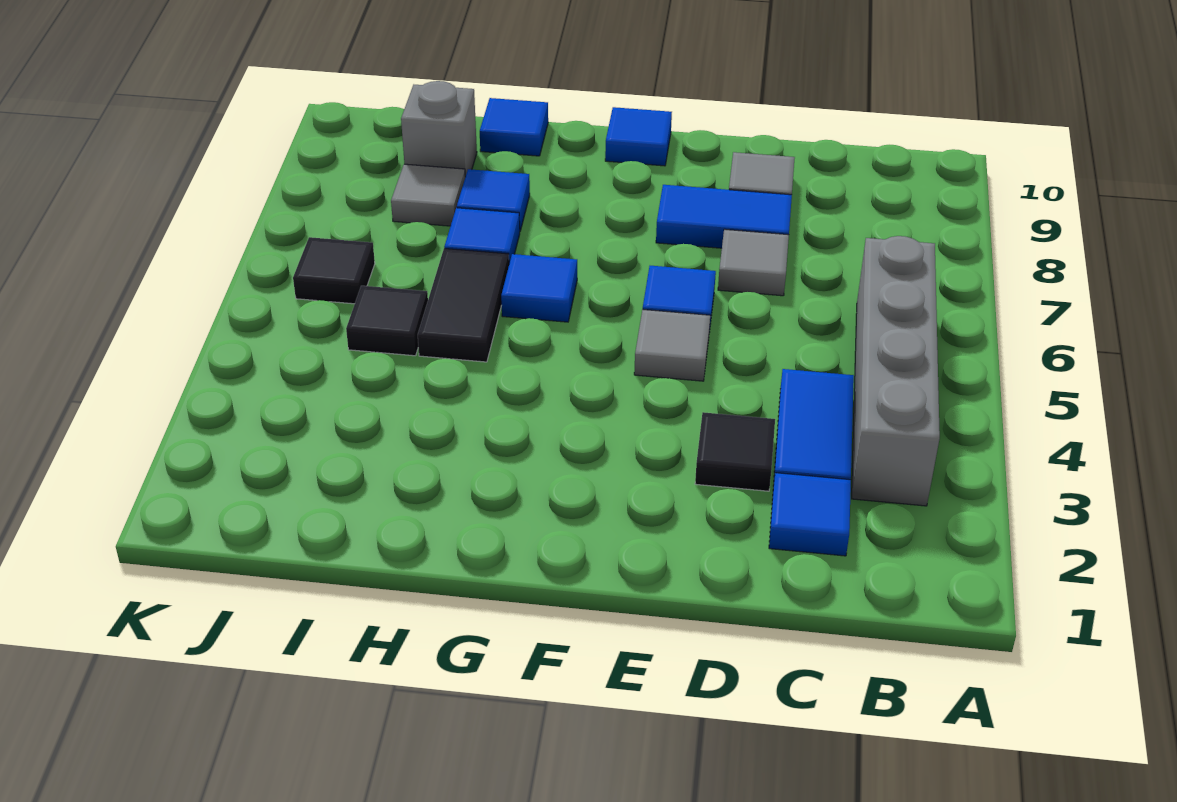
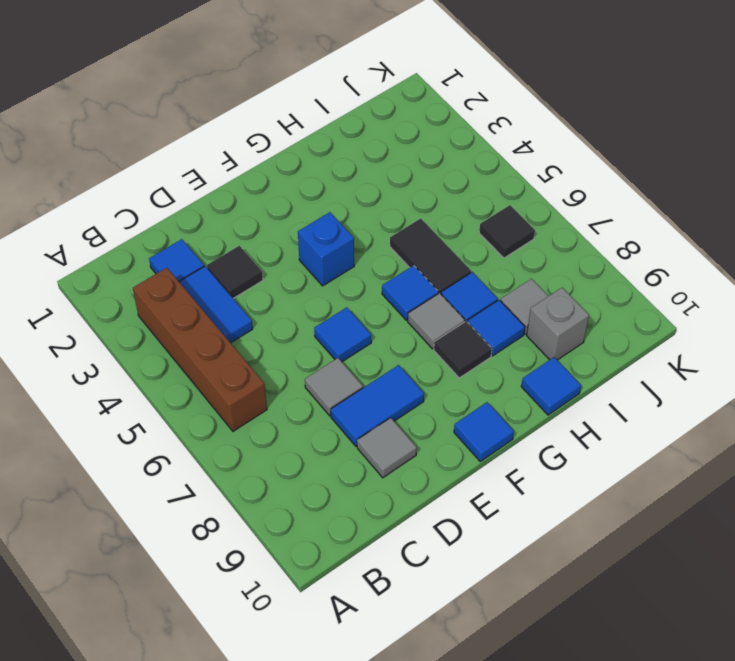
grey brick B3:B6 level 1 -> brown brick B3:B6 level 1
grey tile E5 level 1 -> grey tile G7 level 1
none -> blue brick F4 level 1
black tile I5 level 1 -> black tile G8 level 1

